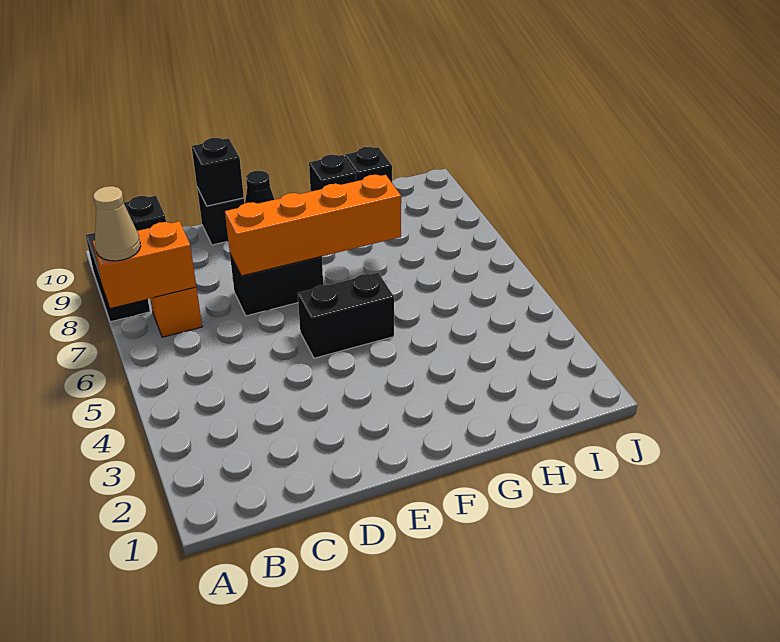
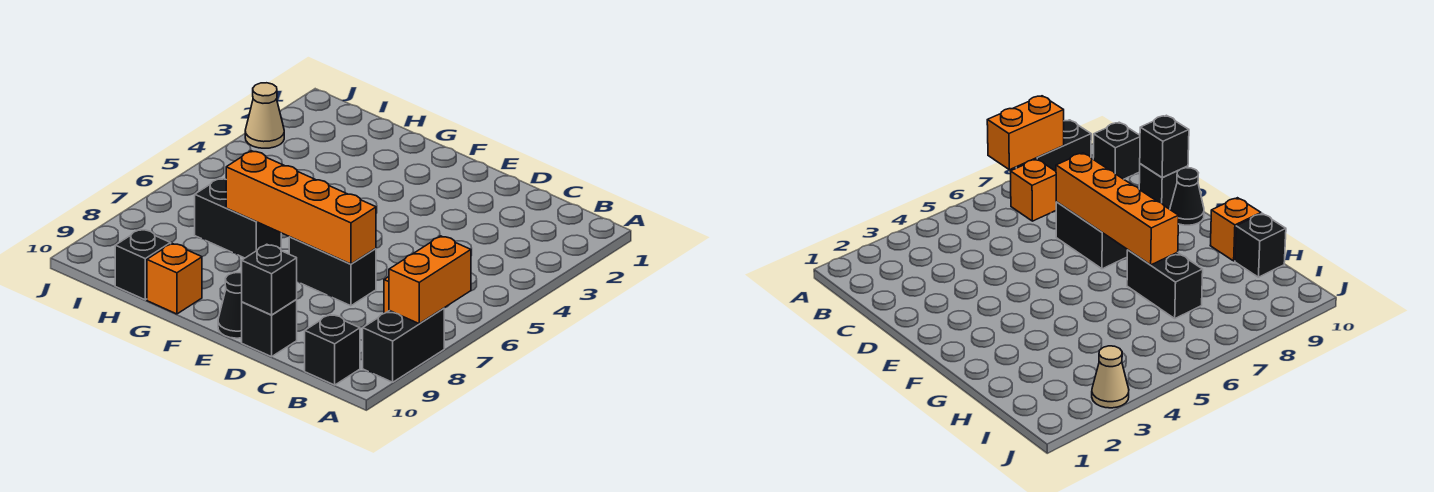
orange brick A7:B7 level 2 -> orange brick A7:A8 level 2
tan cone A7 level 3 -> tan cone J3 level 1
black brick E5:F5 level 1 -> black brick G7:H7 level 1
black brick G10 level 1 -> orange brick G10 level 1

